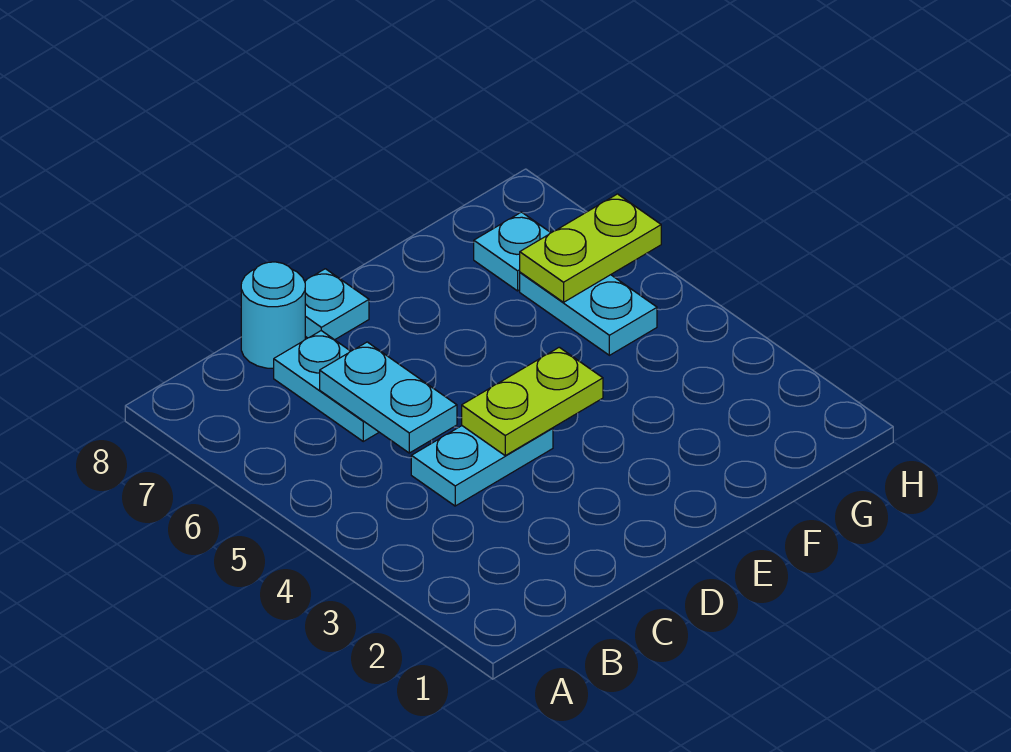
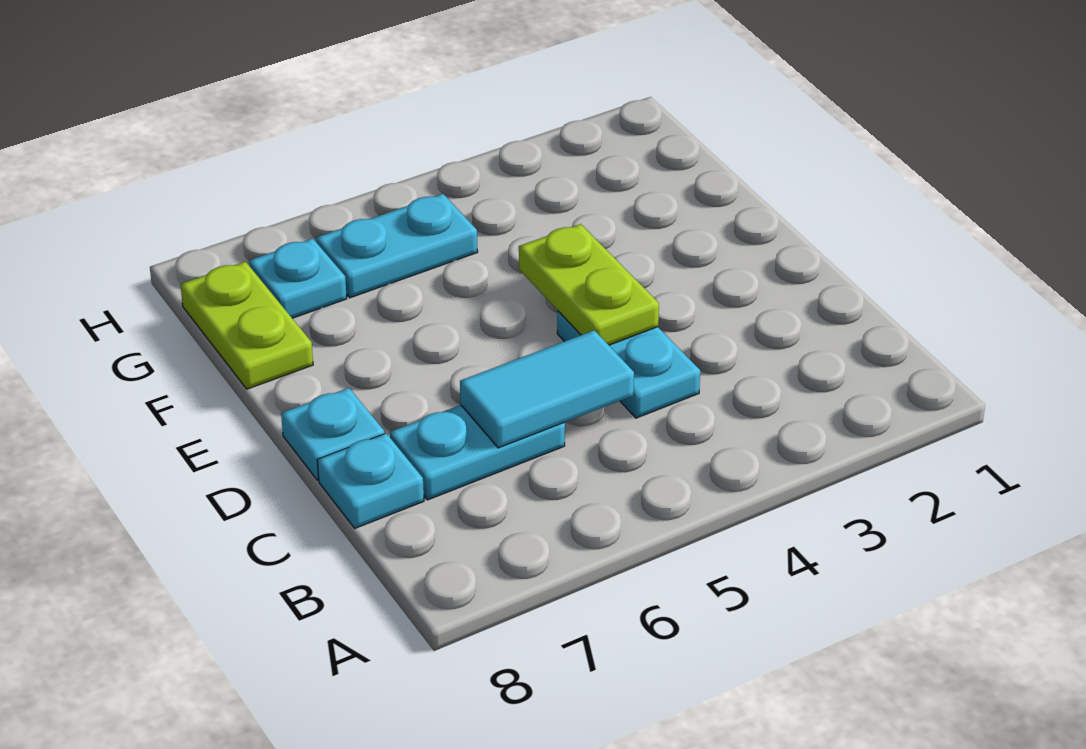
cyan plate C5:C6 level 2 -> cyan tile C5:C6 level 2
cyan round brick C8 level 1 -> cyan plate C8 level 1
lime plate G6:H6 level 2 -> lime plate F8:G8 level 1

